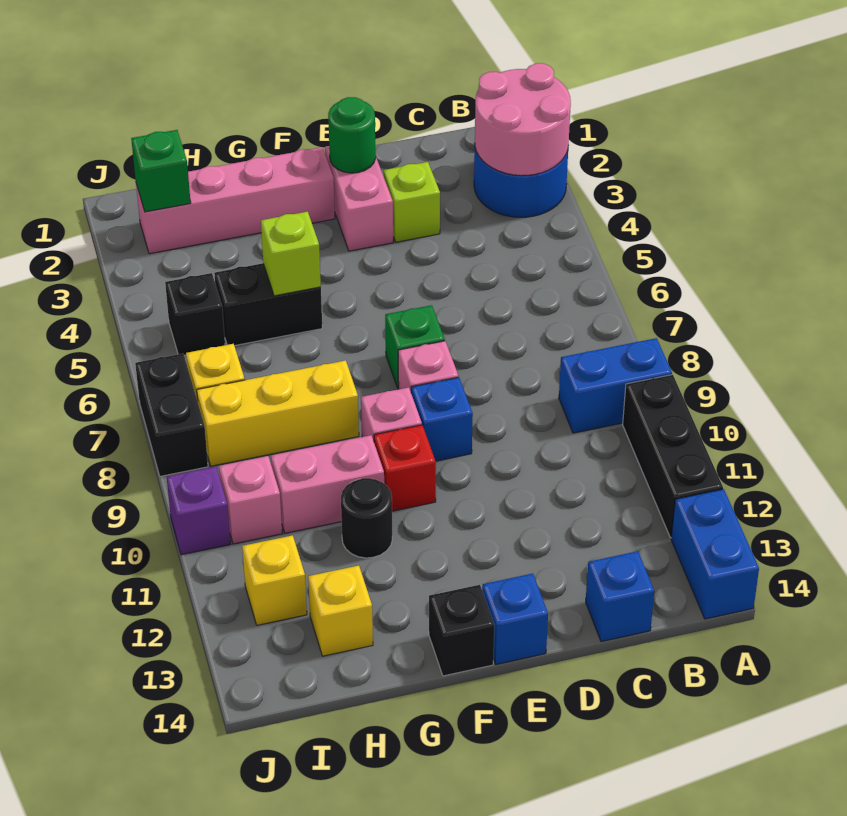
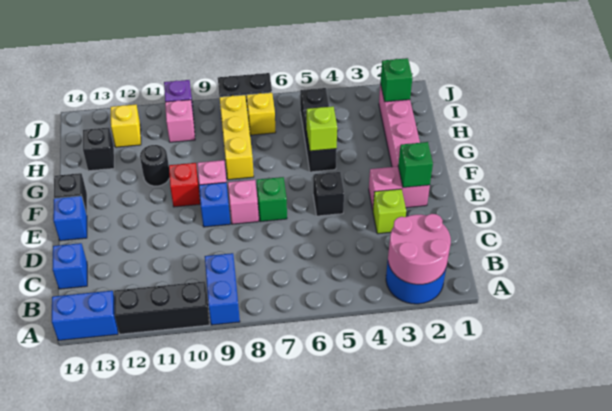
green round brick E2 level 2 -> green brick E2 level 2
none -> black brick E5 level 1
pink brick G10:H10 level 1 -> none
yellow brick H13 level 1 -> black brick H13 level 1

